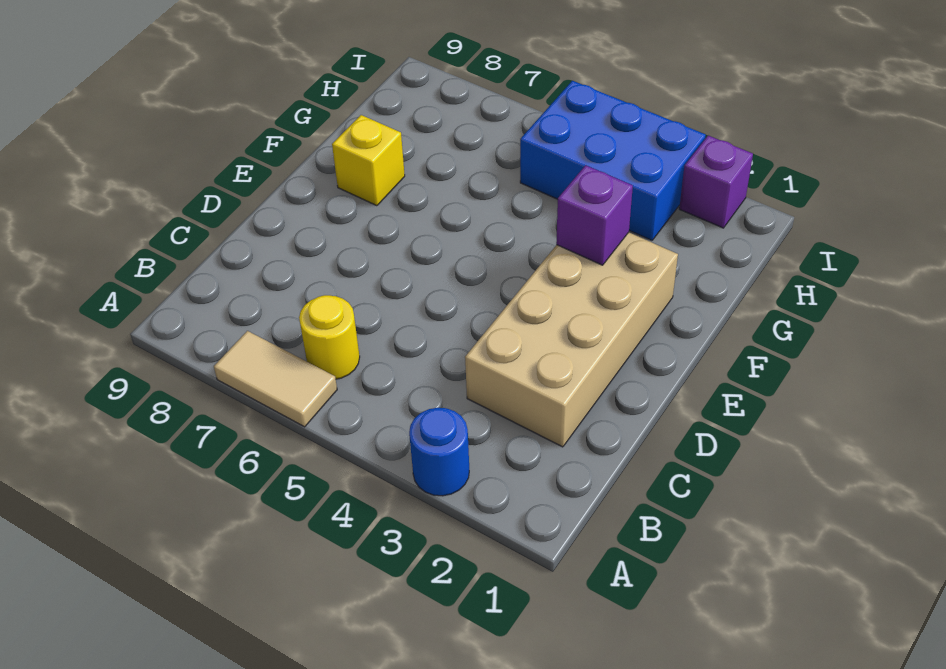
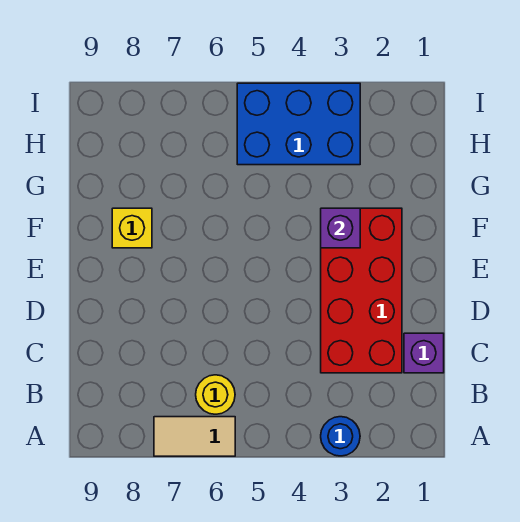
tan brick C2:F3 level 1 -> red brick C2:F3 level 1
purple brick I2 level 1 -> purple brick C1 level 1

